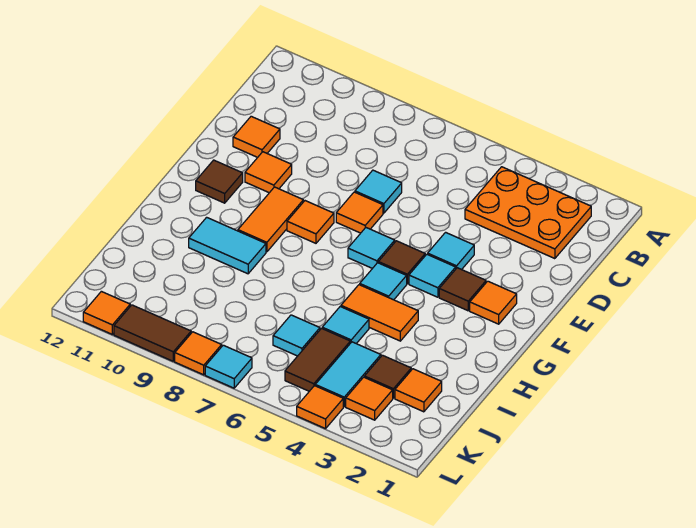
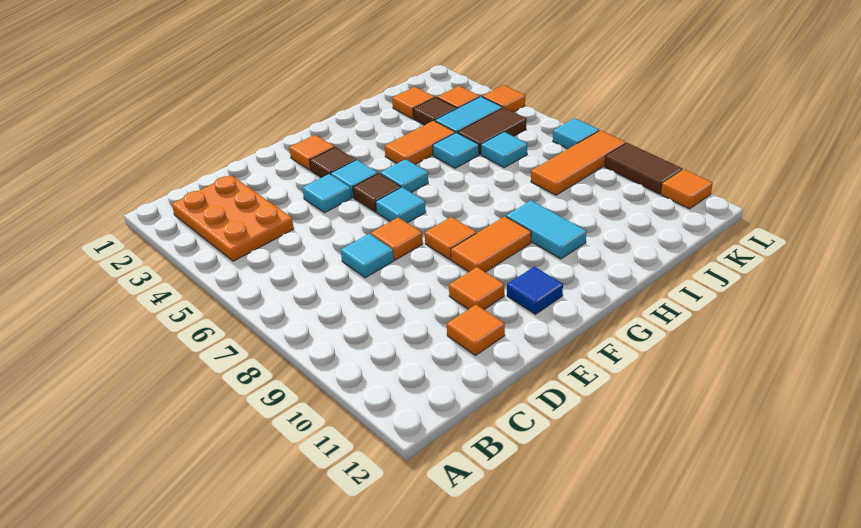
brown tile F11 level 1 -> blue tile F11 level 1
orange tile H4:H5 level 1 -> orange tile H4:I4 level 1
orange tile L8 level 1 -> orange tile J8:L8 level 1

